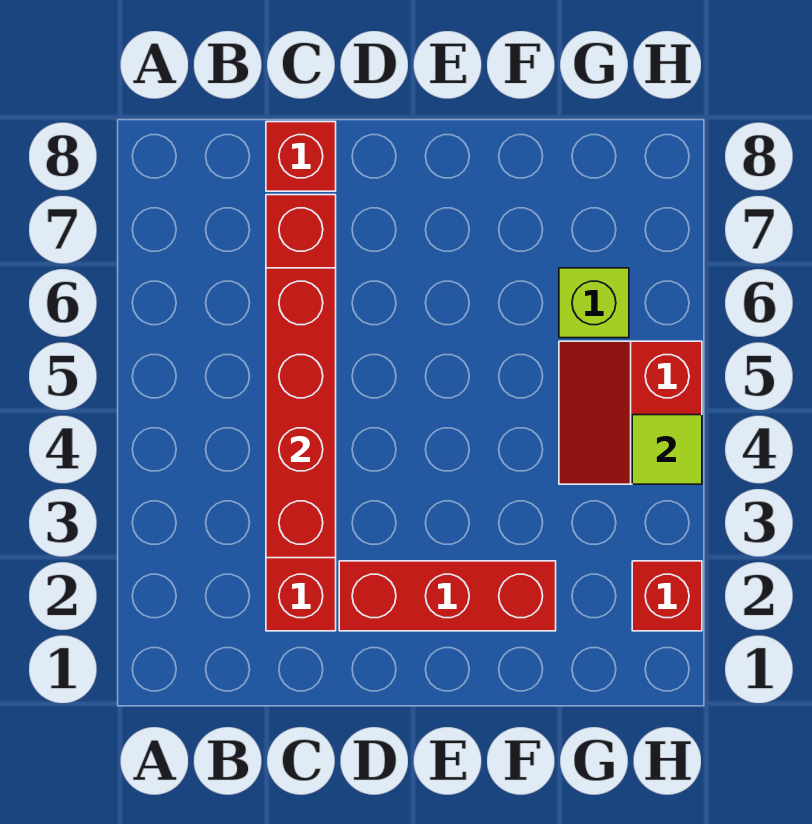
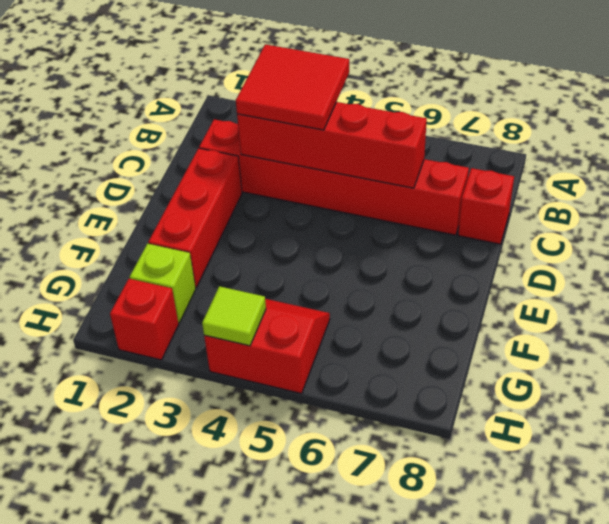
none -> red tile B3:C4 level 3
lime brick G6 level 1 -> lime brick G2 level 1

